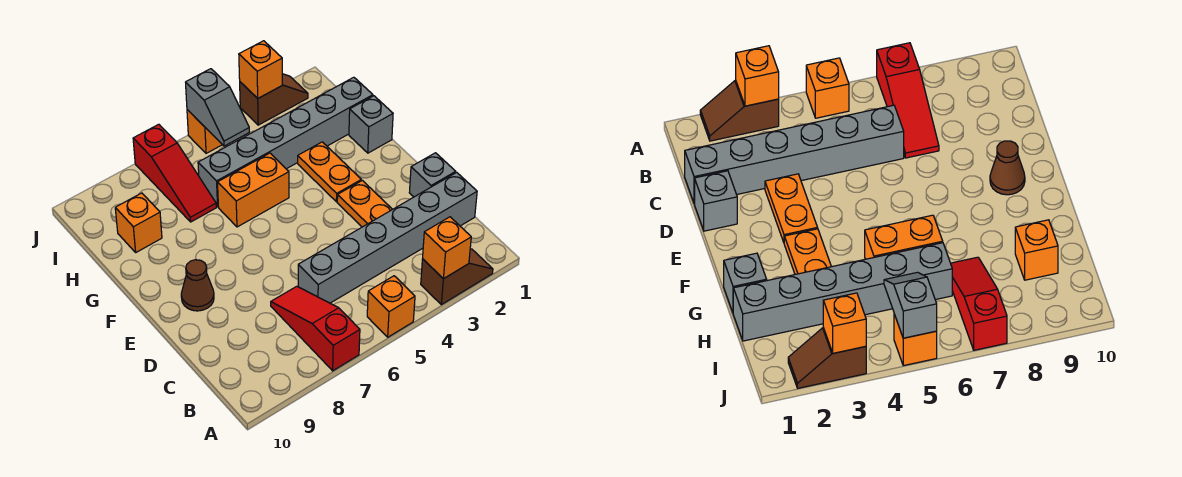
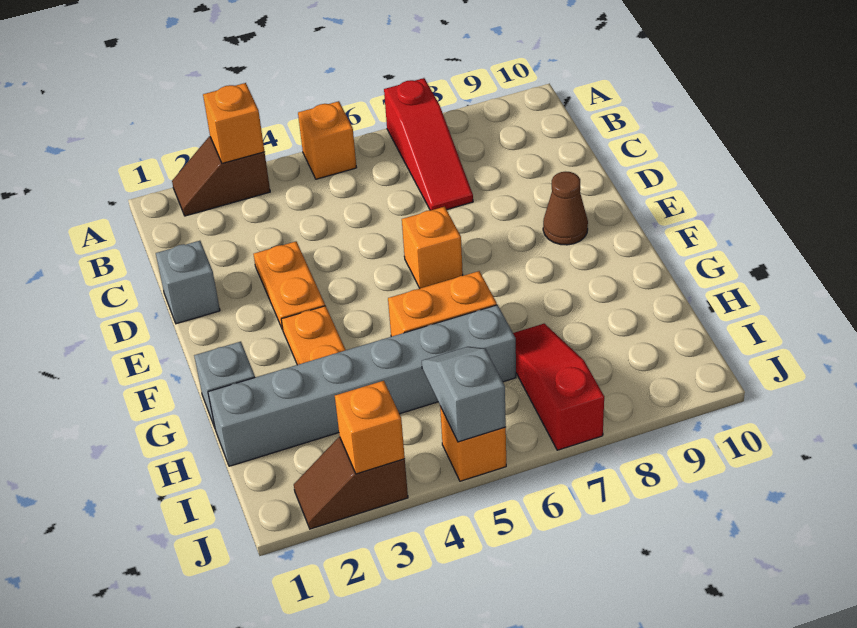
grey brick C1:C6 level 1 -> none
orange brick H9 level 1 -> orange brick E6 level 1

